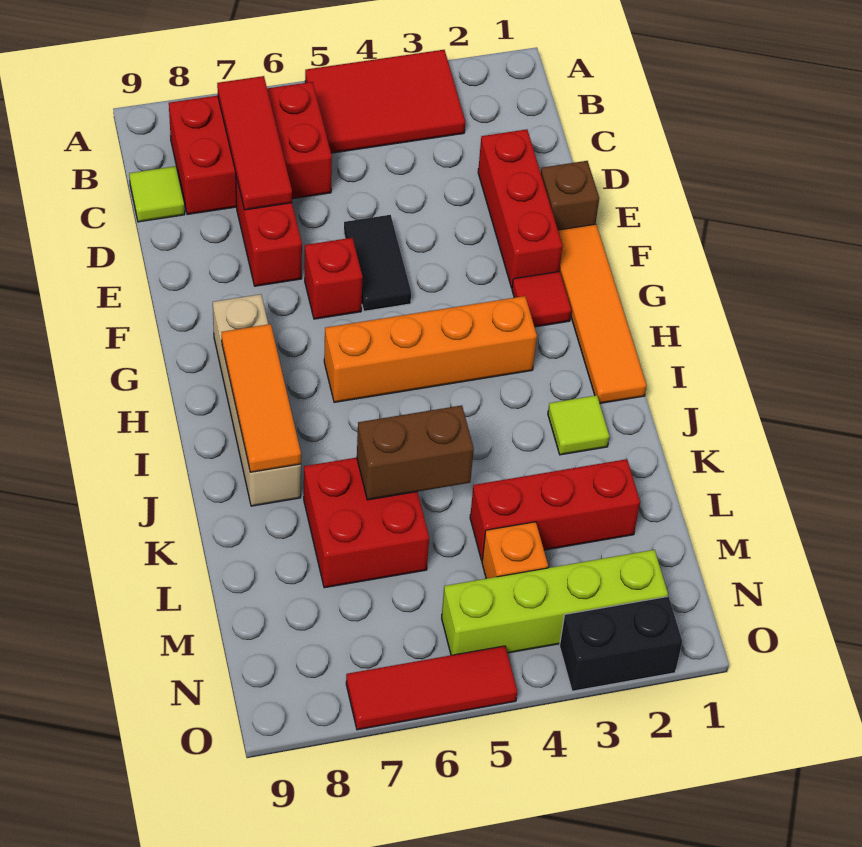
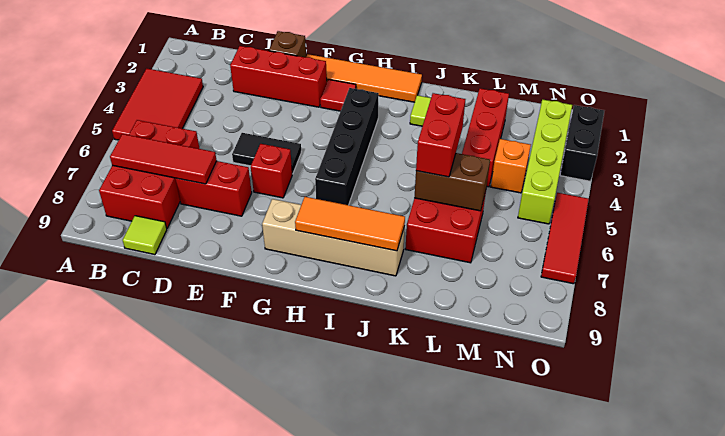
orange brick H3:H6 level 1 -> black brick H3:H6 level 1
brown brick K5:K6 level 2 -> brown brick K6:L6 level 2
none -> red brick K5:K6 level 3

